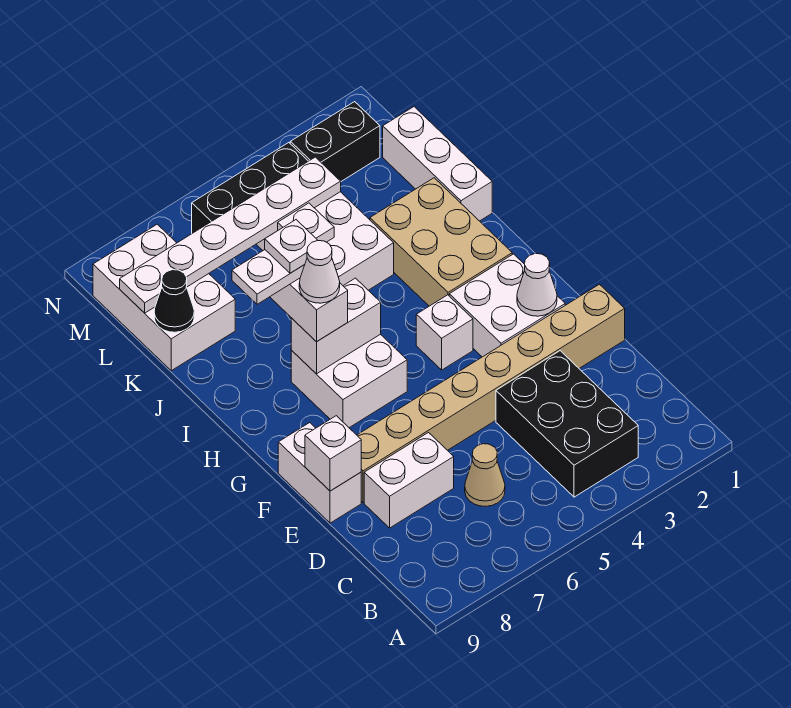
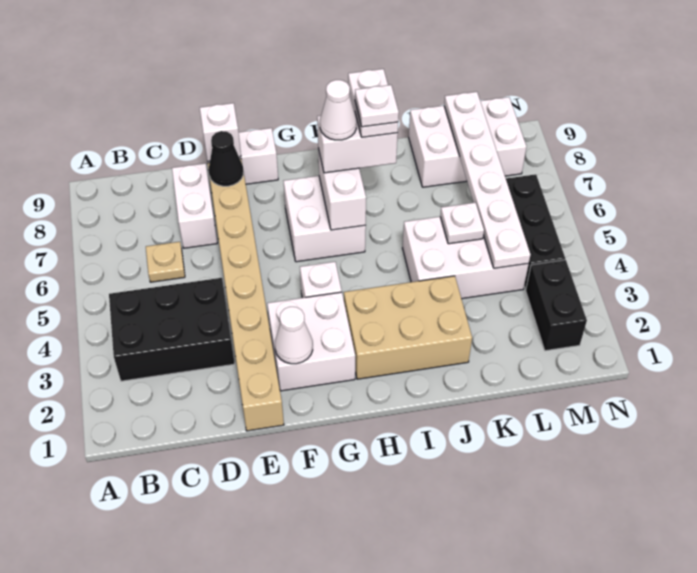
tan cone C6 level 1 -> tan plate C6 level 1
white brick J1:L1 level 1 -> none
black cone K9 level 2 -> black cone E8 level 2

